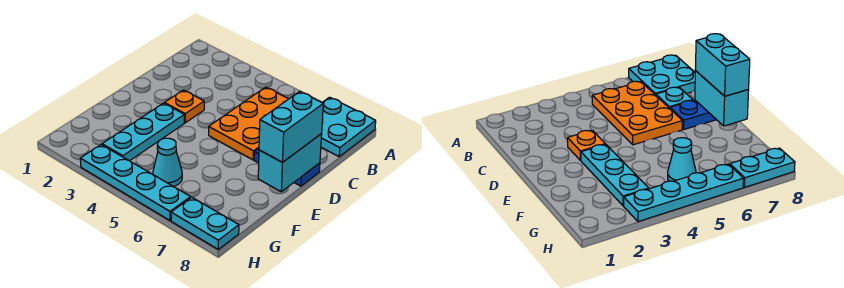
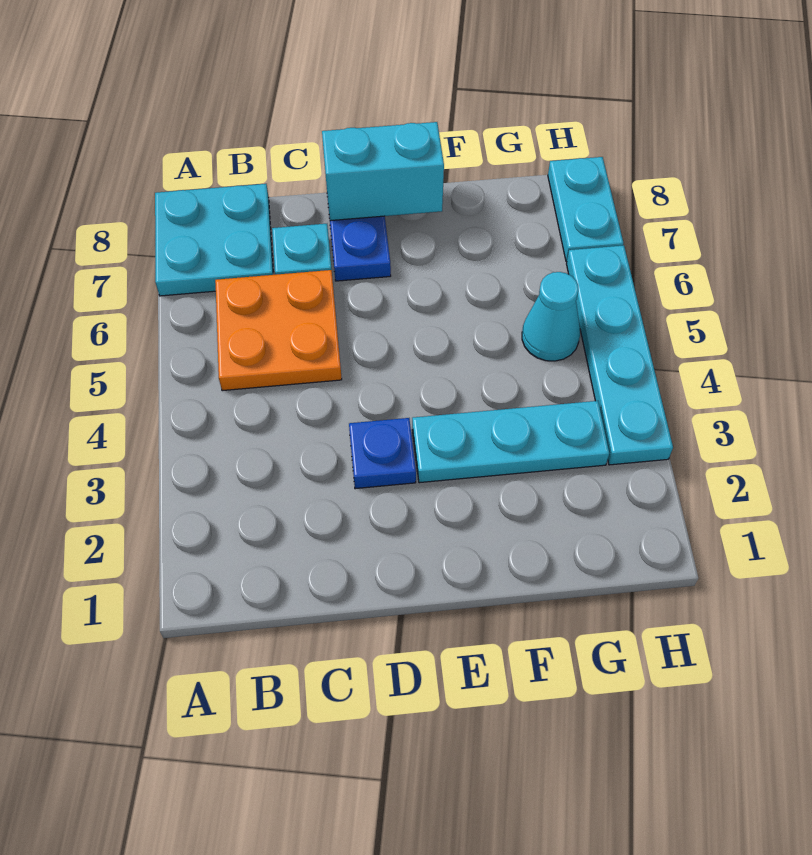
orange plate B5:D6 level 1 -> orange plate B5:C6 level 1
orange plate D3 level 1 -> blue plate D3 level 1
cyan brick D8:E8 level 3 -> none

